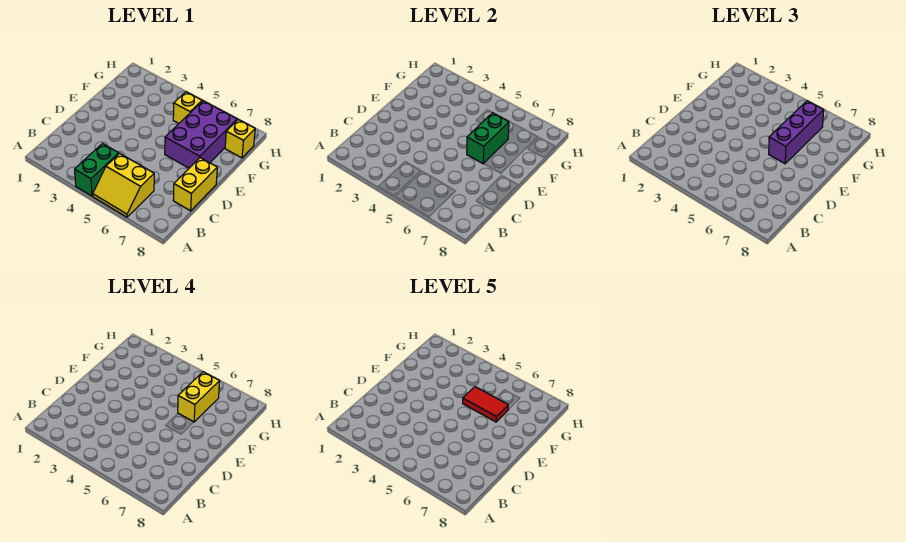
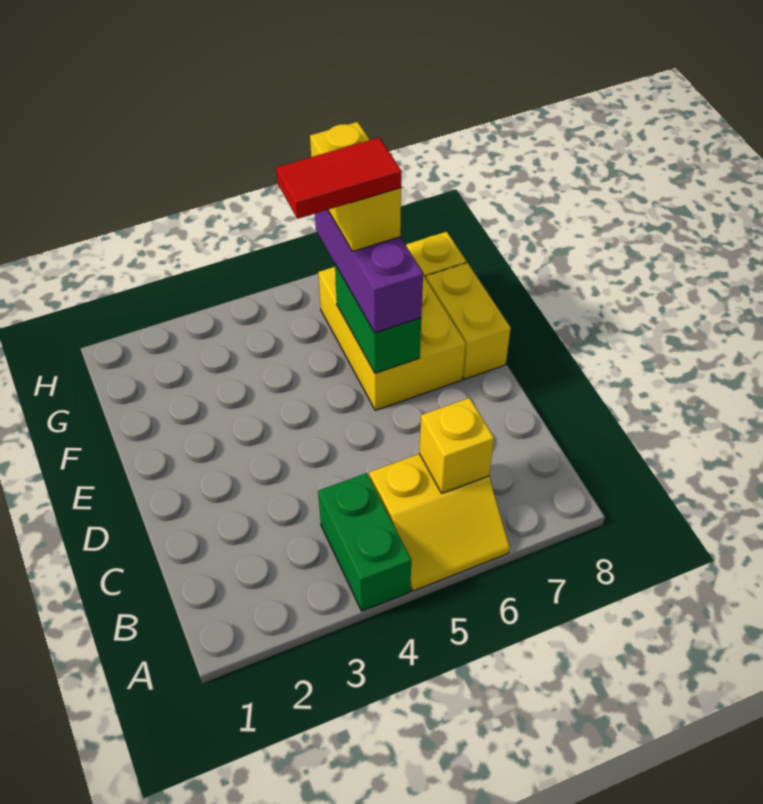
yellow brick C8:D8 level 1 -> yellow brick E8:F8 level 1
purple brick E6:G7 level 1 -> yellow brick E6:G7 level 1
yellow brick G5 level 1 -> yellow brick B6 level 2

